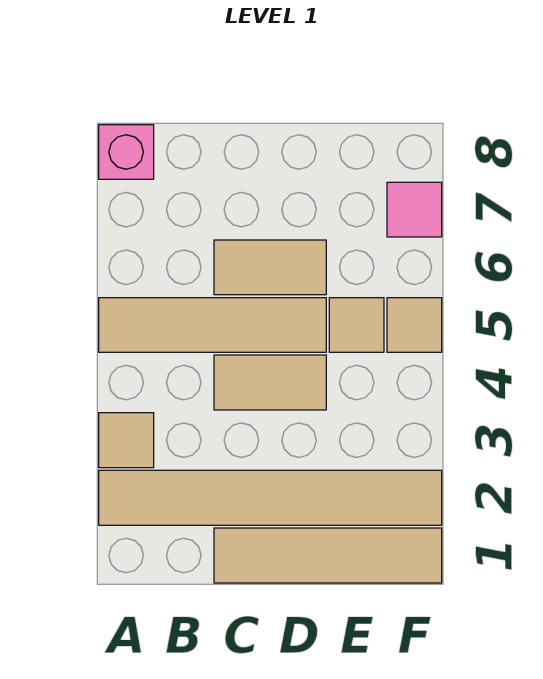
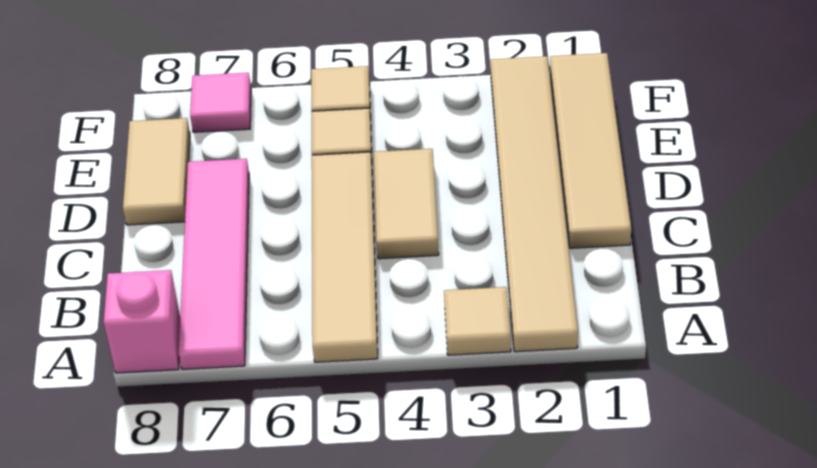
none -> pink tile A7:D7 level 1
tan tile C6:D6 level 1 -> tan tile D8:E8 level 1

